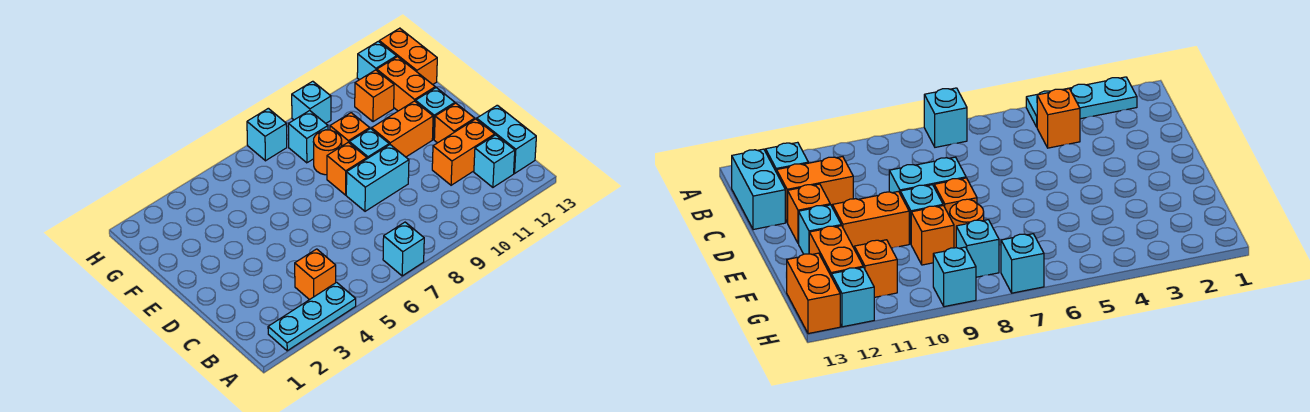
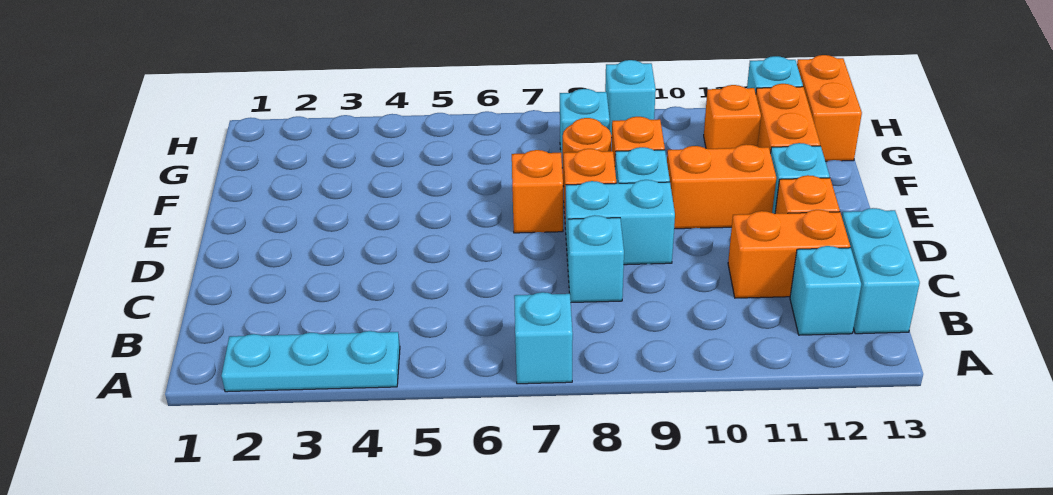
orange brick B4 level 1 -> orange brick E7 level 1
cyan brick H7 level 1 -> cyan brick C8 level 1

